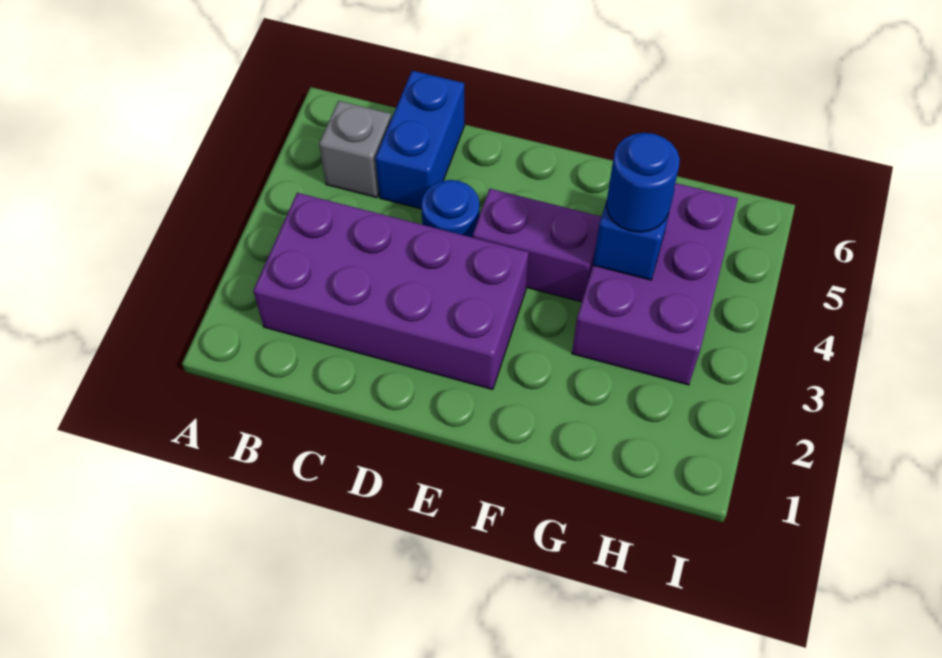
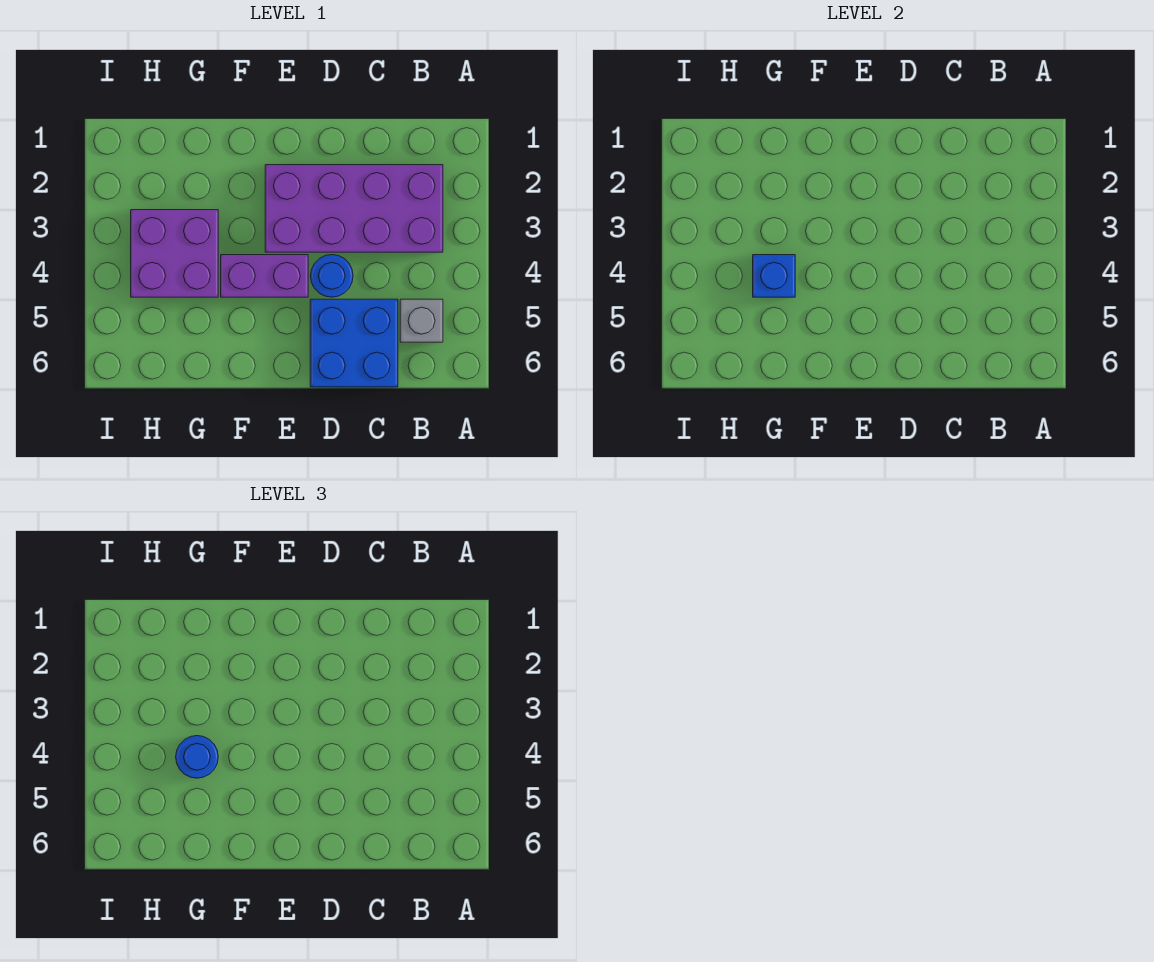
blue brick C5:C6 level 1 -> blue brick C5:D6 level 1
purple brick G3:H5 level 1 -> purple brick G3:H4 level 1

